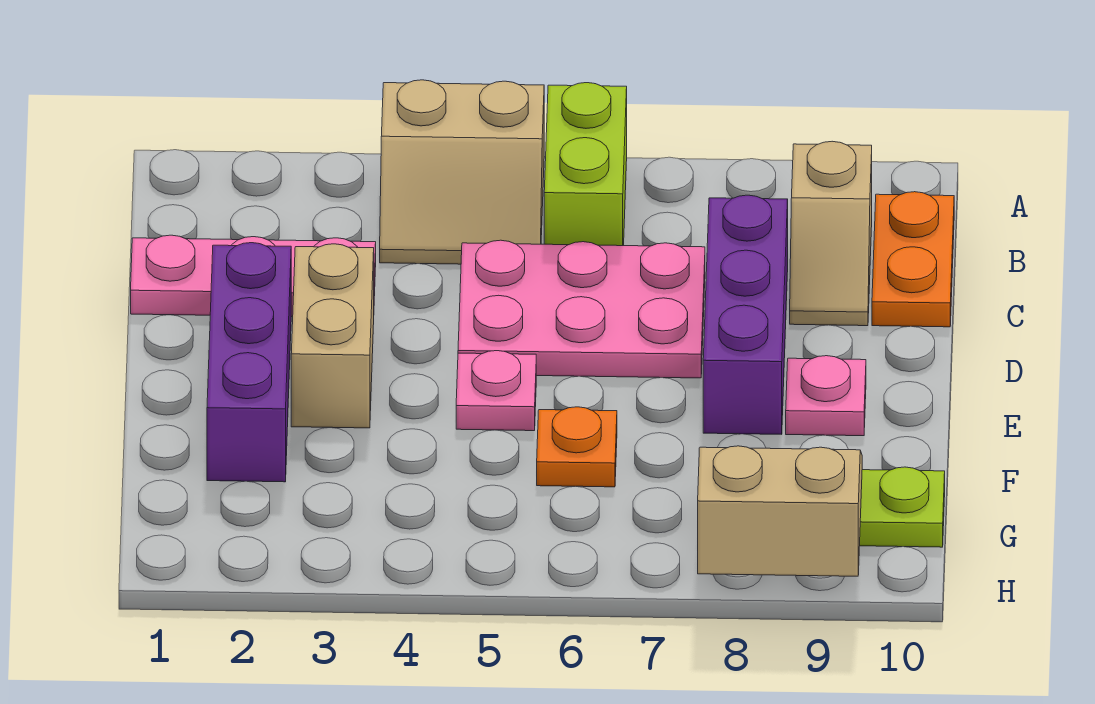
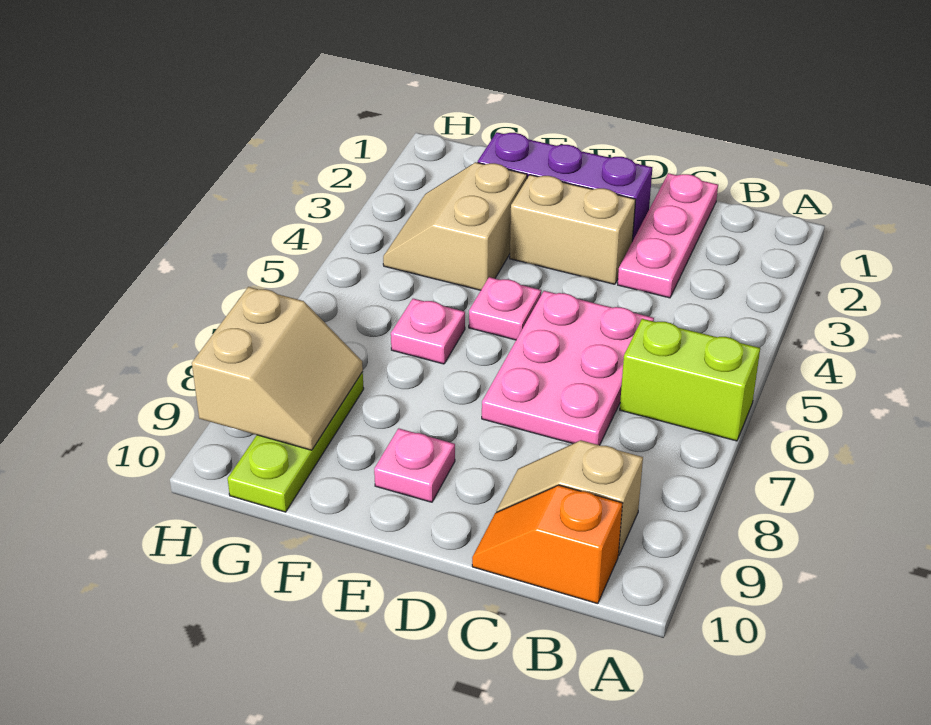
tan slope A4:B5 level 1 top A -> tan slope F3:G4 level 1 top F
orange plate B10:C10 level 1 -> orange slope B10:C10 level 1 top B
purple brick C8:E8 level 1 -> none
orange plate F6 level 1 -> pink plate F6 level 1

